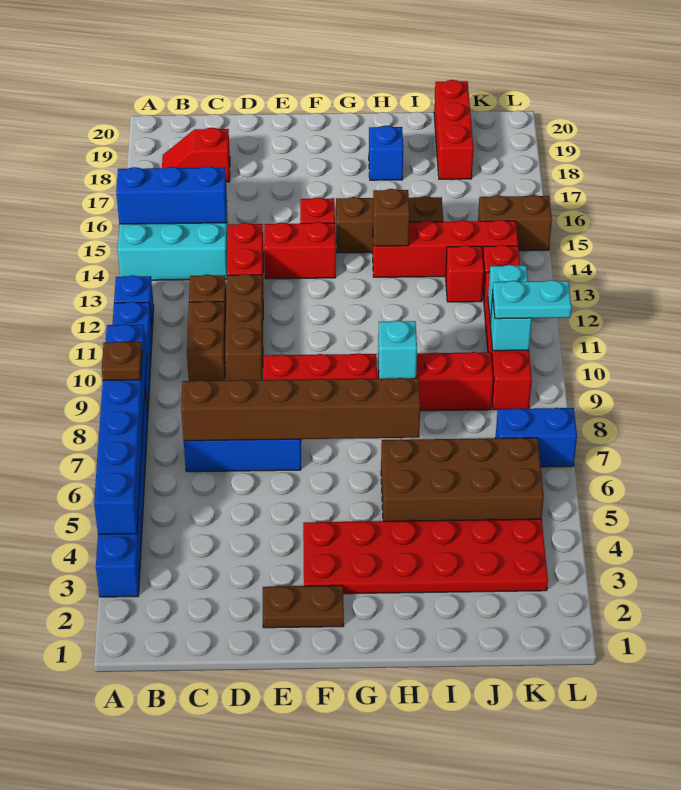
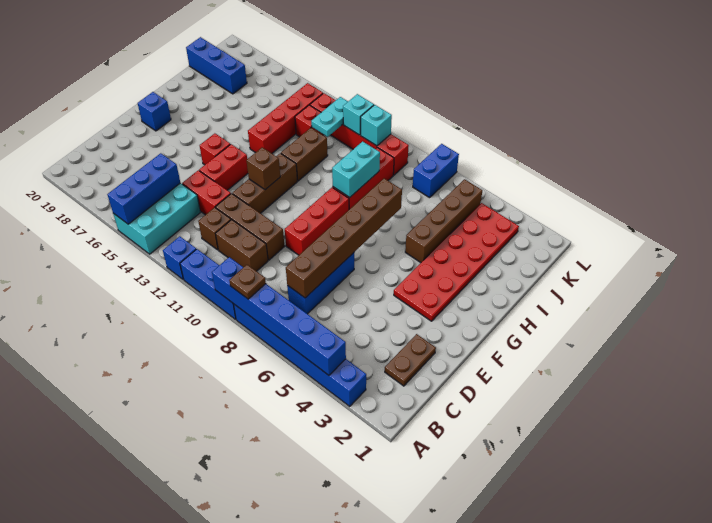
red slope B18:C18 level 1 top C -> none
brown plate E2:F2 level 1 -> brown plate C2:D2 level 1
brown brick G15:I15 level 1 -> brown brick E12:G12 level 1
brown brick H5:K6 level 1 -> brown brick H5:K5 level 1
cyan brick H9 level 2 -> cyan brick H9:I9 level 2
brown brick H14 level 2 -> brown brick F12 level 2
blue brick H18 level 1 -> blue brick F19 level 1
red brick J18:J20 level 1 -> blue brick J18:J20 level 1
cyan plate K10:L10 level 3 -> cyan plate J12:K12 level 2
brown brick K15:L15 level 1 -> brown brick H12:I12 level 1

